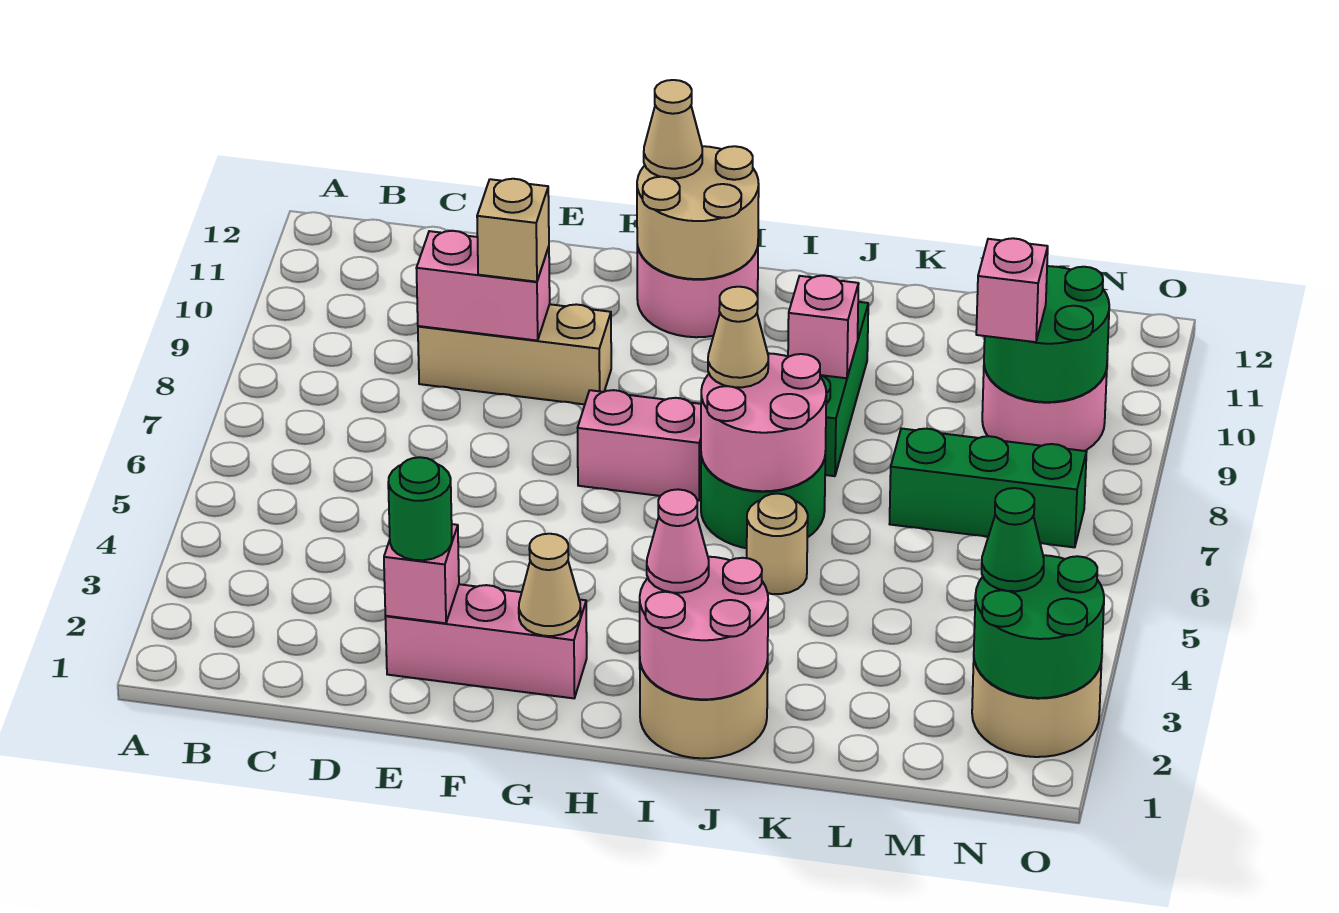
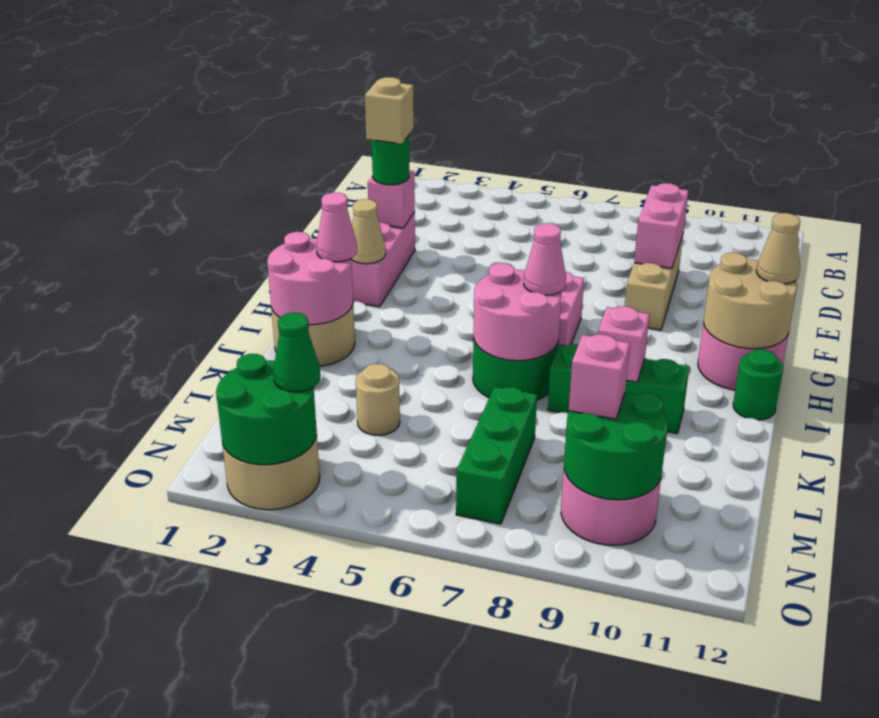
tan brick E9 level 3 -> tan brick E2 level 4
tan cone I7 level 3 -> pink cone I7 level 3
none -> green round brick I12 level 1
tan round brick J5 level 1 -> tan round brick L4 level 1

